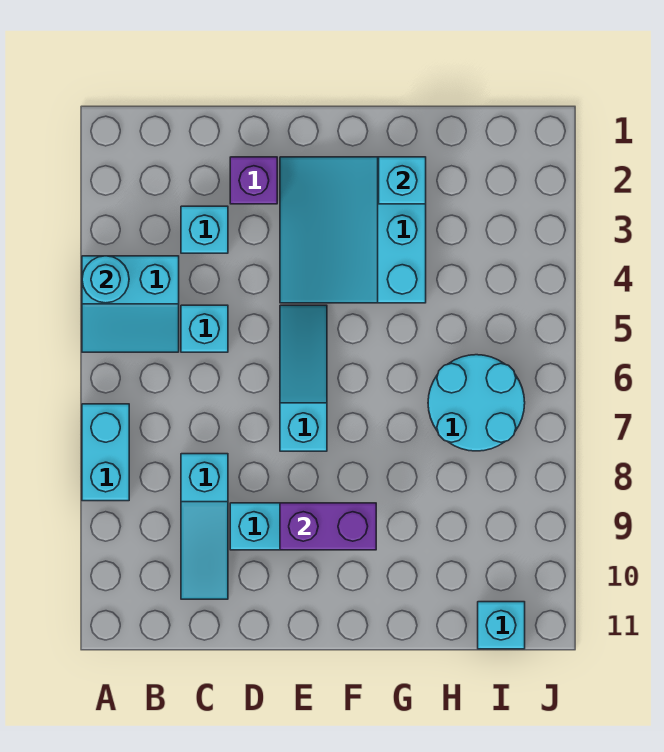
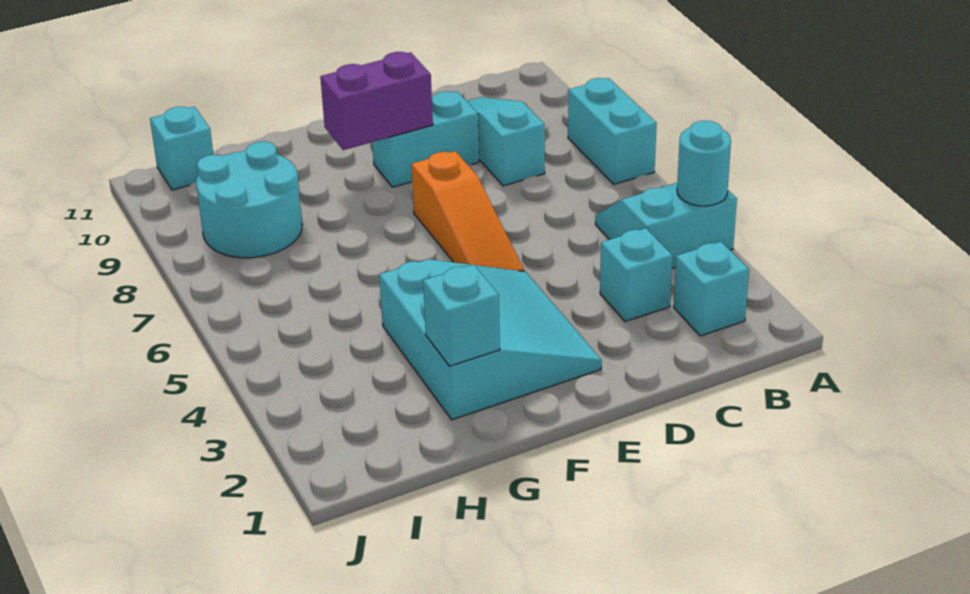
cyan brick C5 level 1 -> cyan brick B2 level 1
purple brick D2 level 1 -> none
cyan slope E5:E7 level 1 top 7 -> orange slope E5:E7 level 1 top 7
cyan round brick H6:I7 level 1 -> cyan round brick H8:I9 level 1

